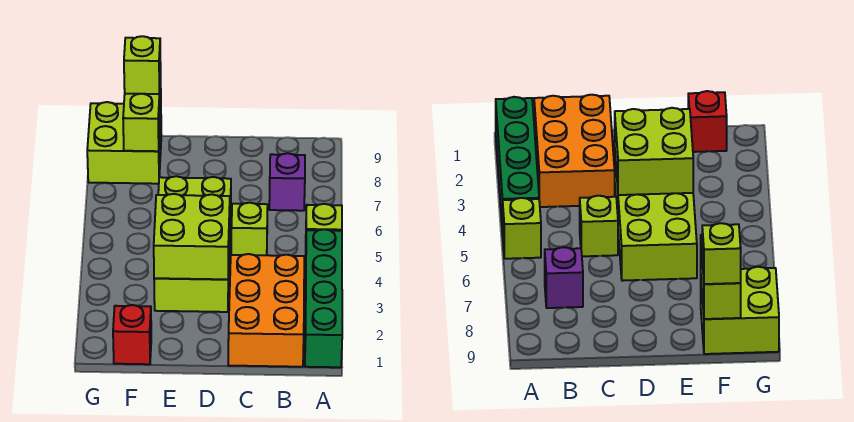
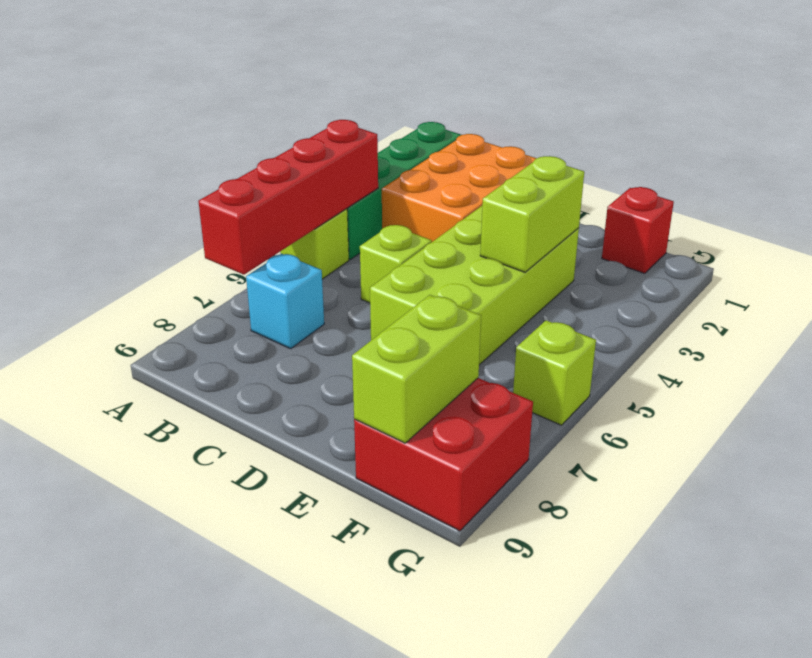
none -> red brick A4:A7 level 2
purple brick B7 level 1 -> cyan brick B7 level 1
lime brick D3:E4 level 2 -> lime brick E3:E4 level 2
lime brick F8:G9 level 1 -> red brick F8:G9 level 1
lime brick F9 level 3 -> lime brick G6 level 1

